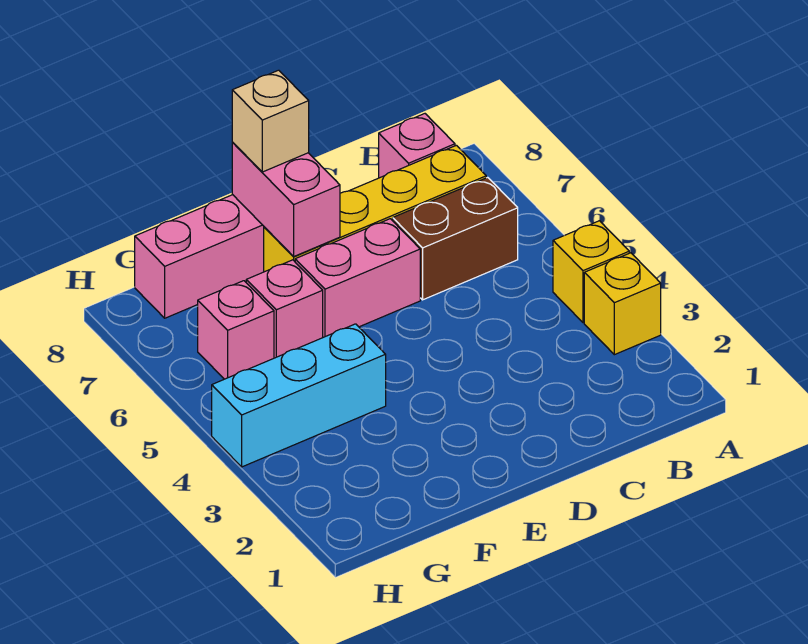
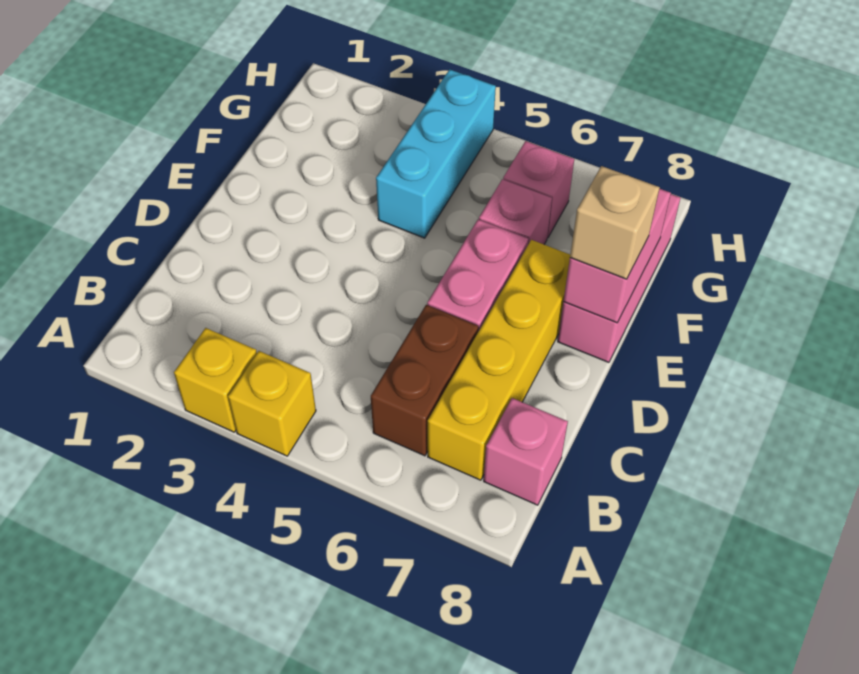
pink brick E7:E8 level 2 -> pink brick E8:F8 level 2

